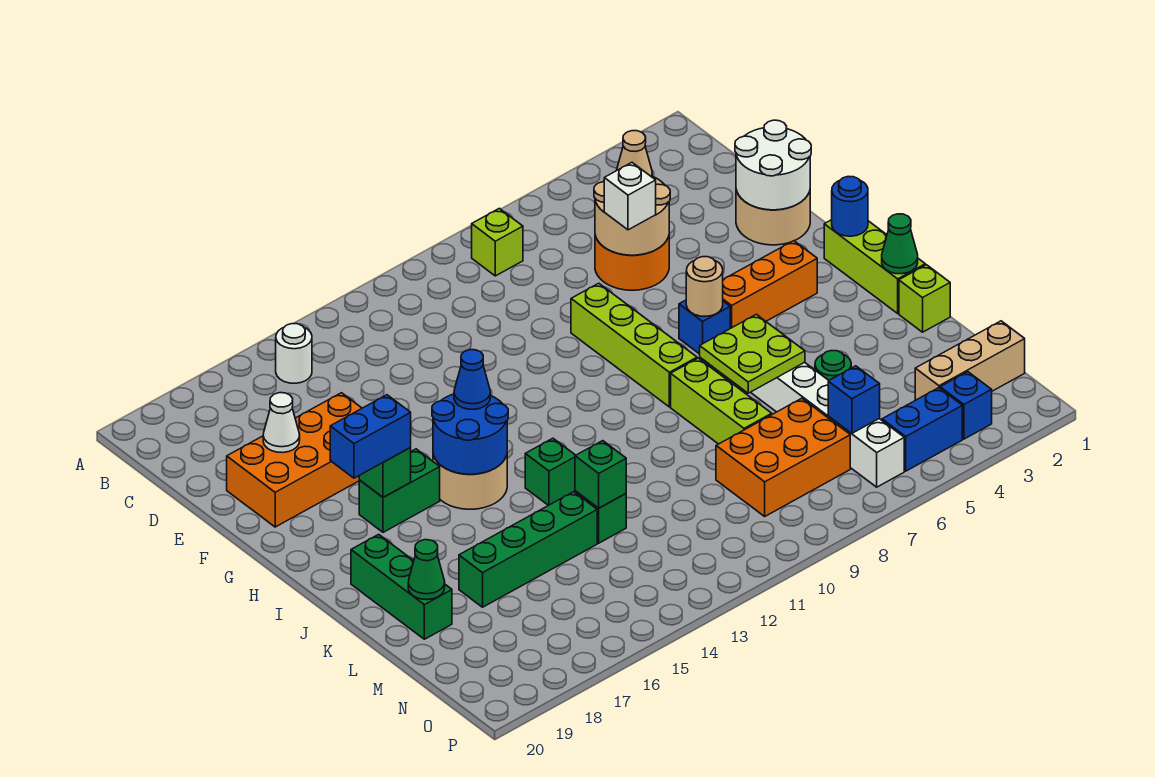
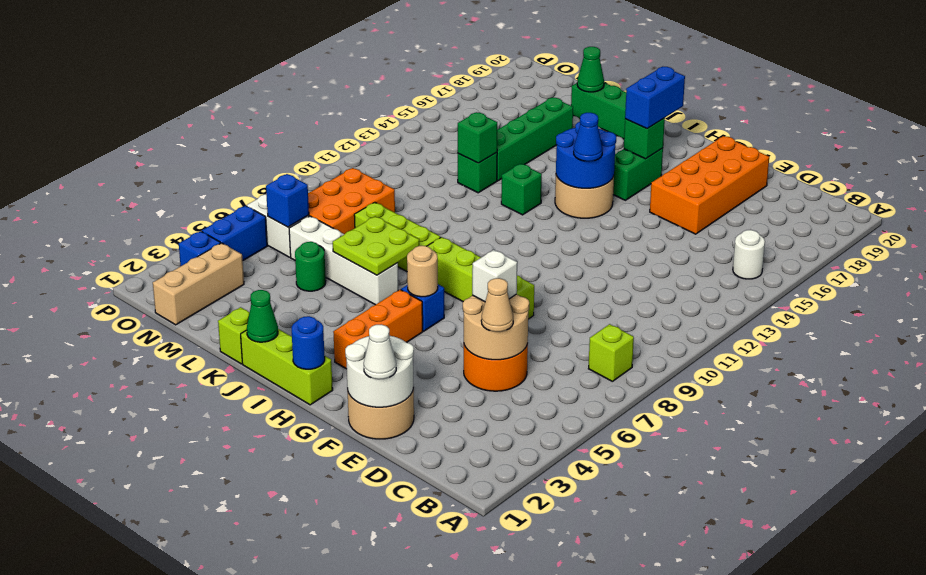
white cone E18 level 2 -> white cone E1 level 3

